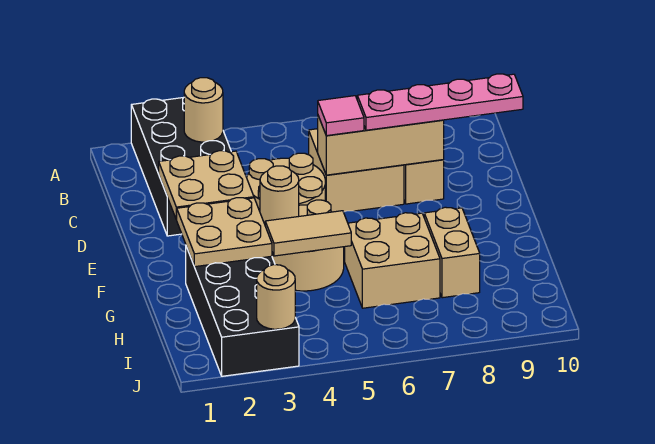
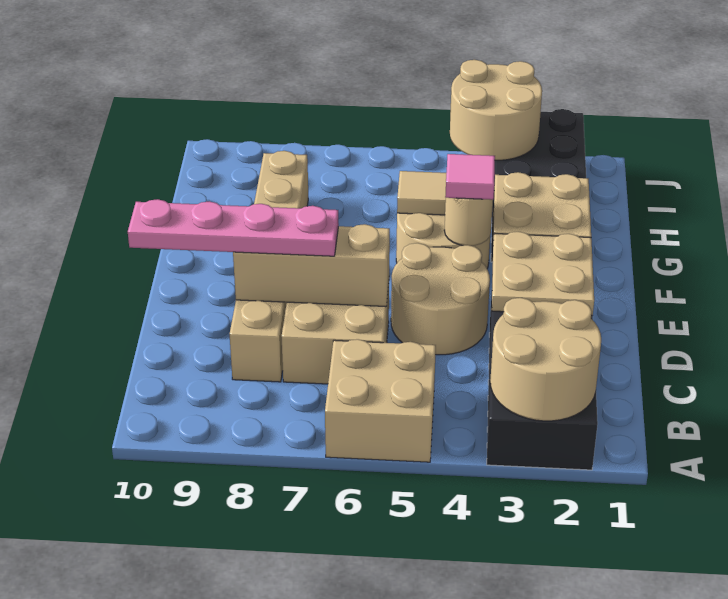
tan round brick B3 level 2 -> tan round brick A2:B3 level 2
pink tile D6 level 3 -> pink tile F4 level 3
tan brick G6:H7 level 1 -> tan brick A5:B6 level 1
tan round brick J3 level 2 -> tan round brick I3:J4 level 2

